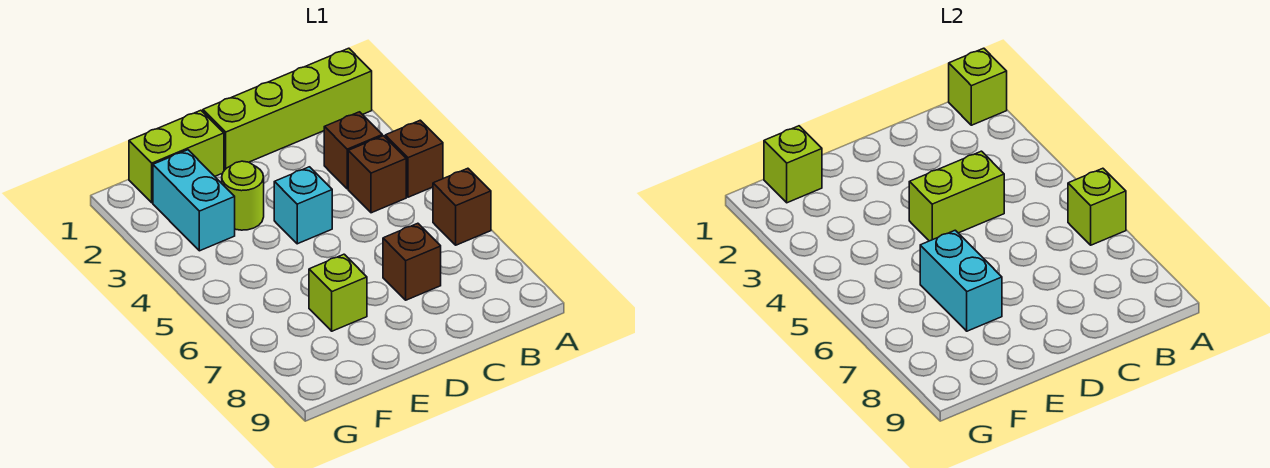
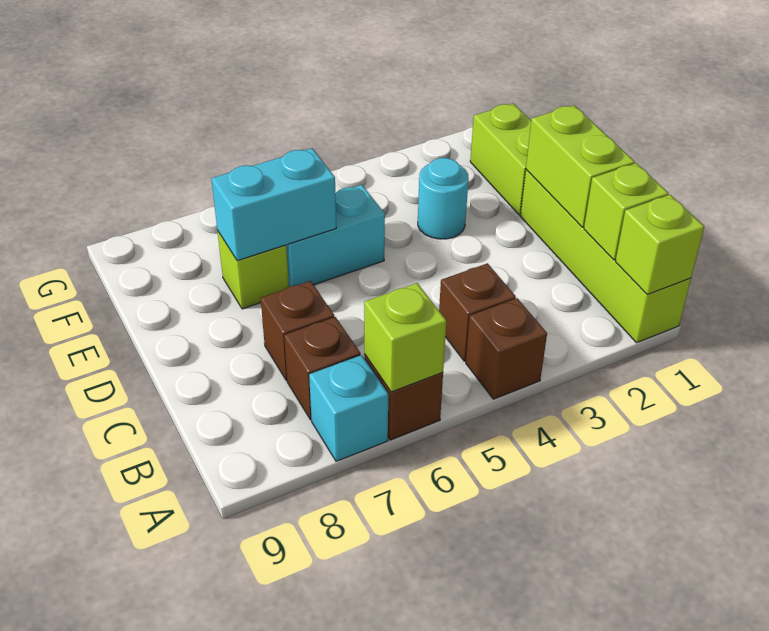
brown brick B3 level 1 -> brown brick B7 level 1
lime brick C4:D4 level 2 -> lime brick C1:D1 level 2
cyan brick D4 level 1 -> cyan brick A7 level 1
lime round brick E3 level 1 -> cyan round brick E3 level 1
lime brick F1 level 2 -> lime brick B1 level 2
cyan brick F2:F3 level 1 -> cyan brick E5:E6 level 1

